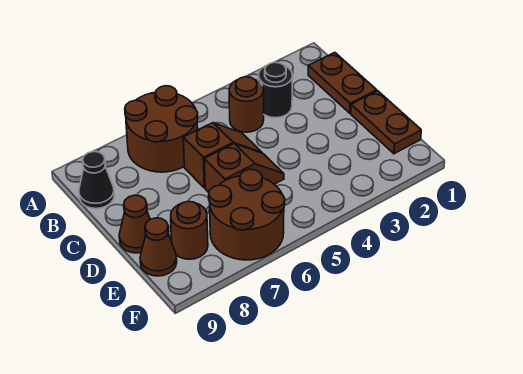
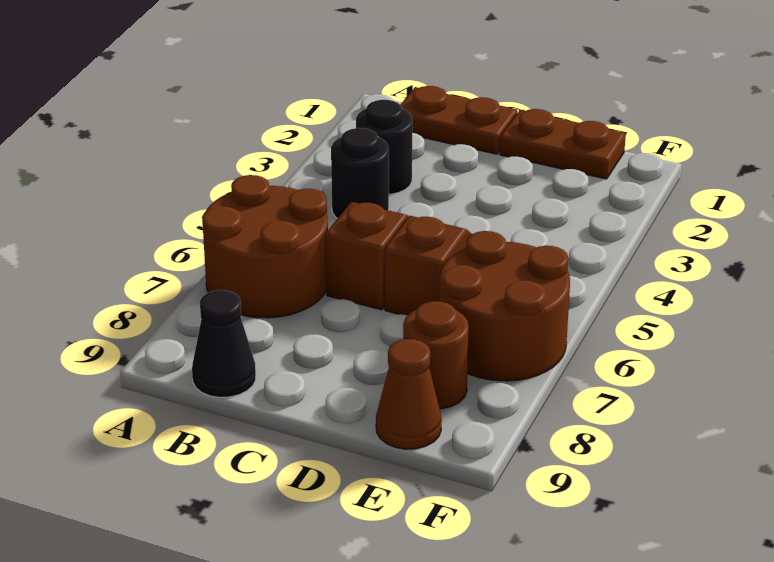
brown round brick B4 level 1 -> black round brick B4 level 1
brown cone D9 level 1 -> none

